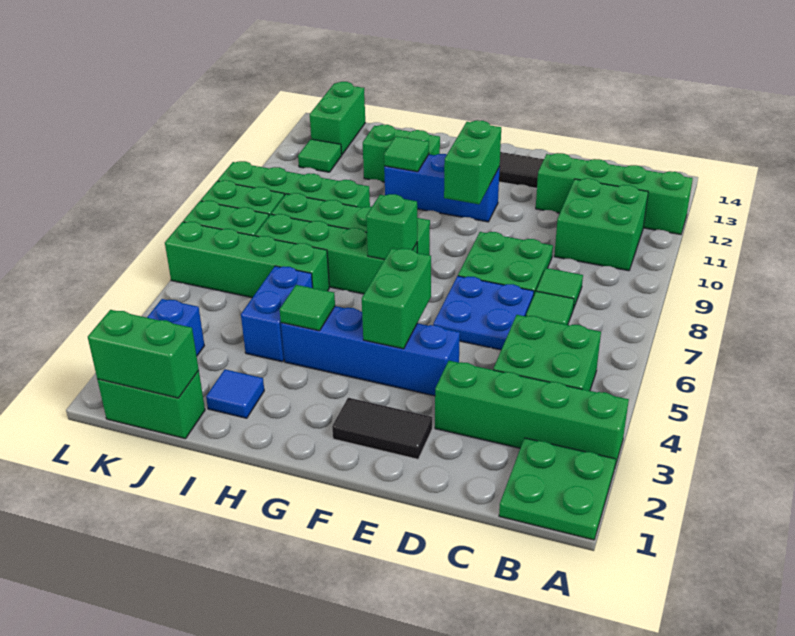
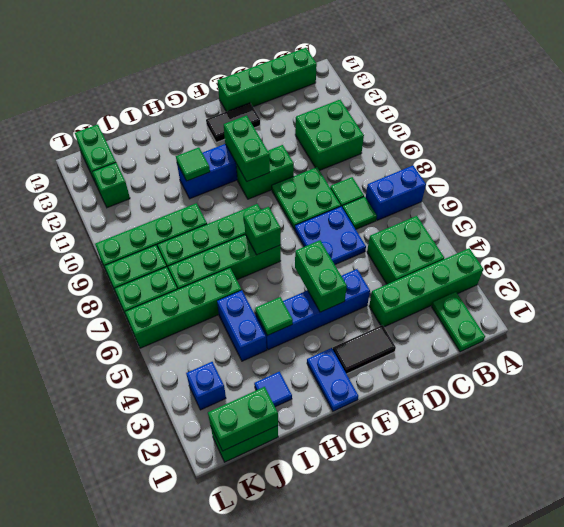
green plate A1:B2 level 1 -> green plate B1:B2 level 1
none -> blue brick A7:B7 level 1
green brick A12:D12 level 1 -> green brick B14:E14 level 1
none -> blue plate G1:G2 level 1
green brick H12:I12 level 1 -> green brick E10:F10 level 1
green tile K12 level 1 -> green brick K12 level 1

